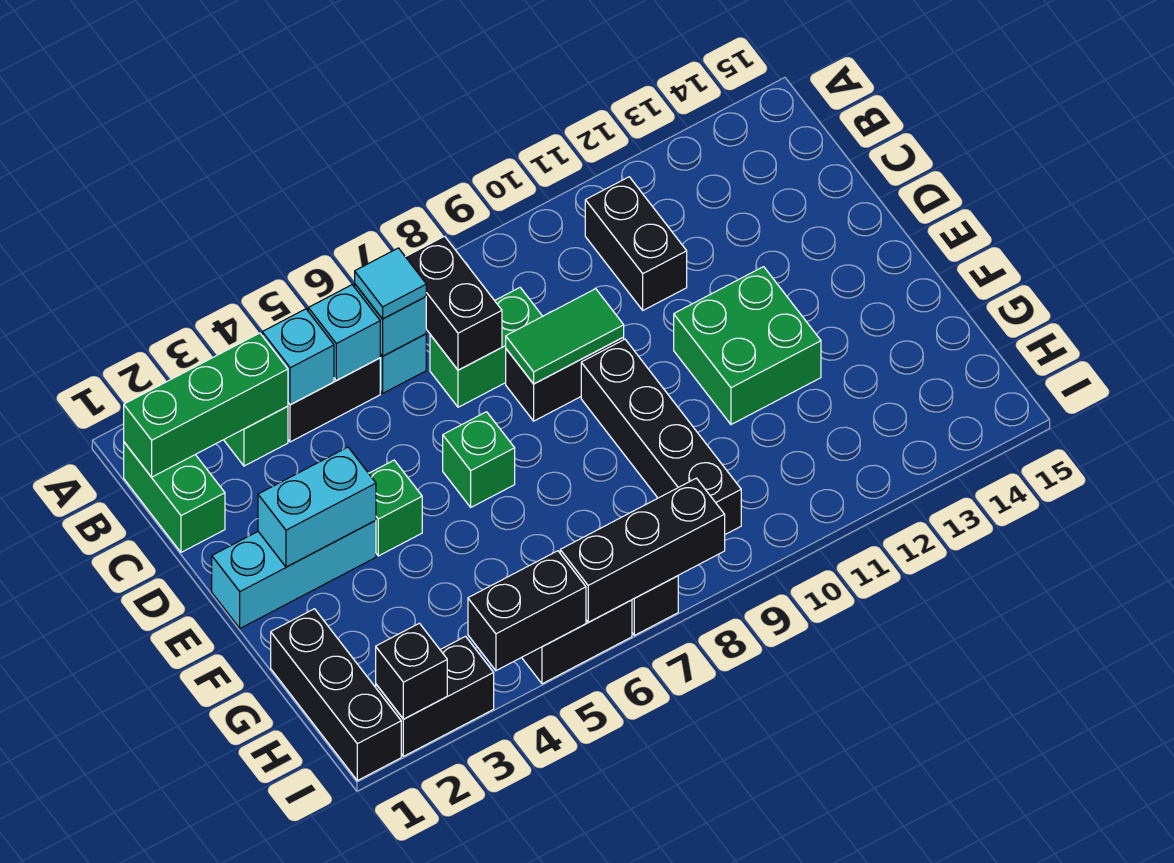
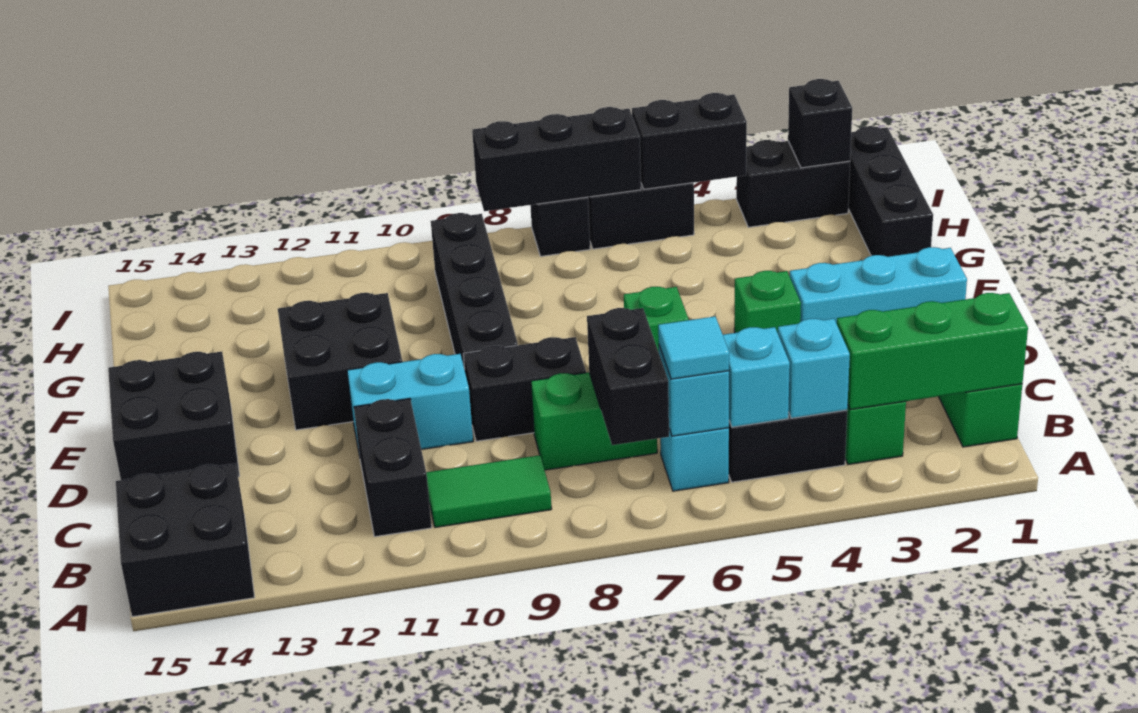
none -> black brick A14:B15 level 1
green tile D8:D9 level 2 -> green tile B9:B10 level 1
none -> black brick D14:E15 level 1
cyan brick E2:E3 level 2 -> cyan brick D10:D11 level 1
green brick E11:F12 level 1 -> black brick E11:F12 level 1

